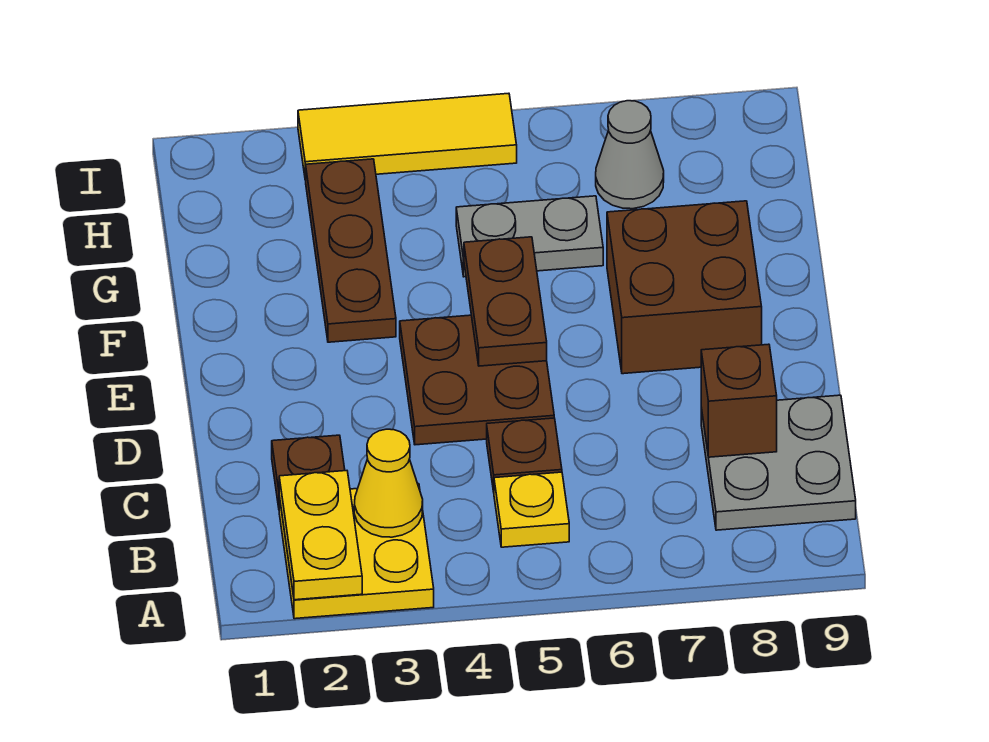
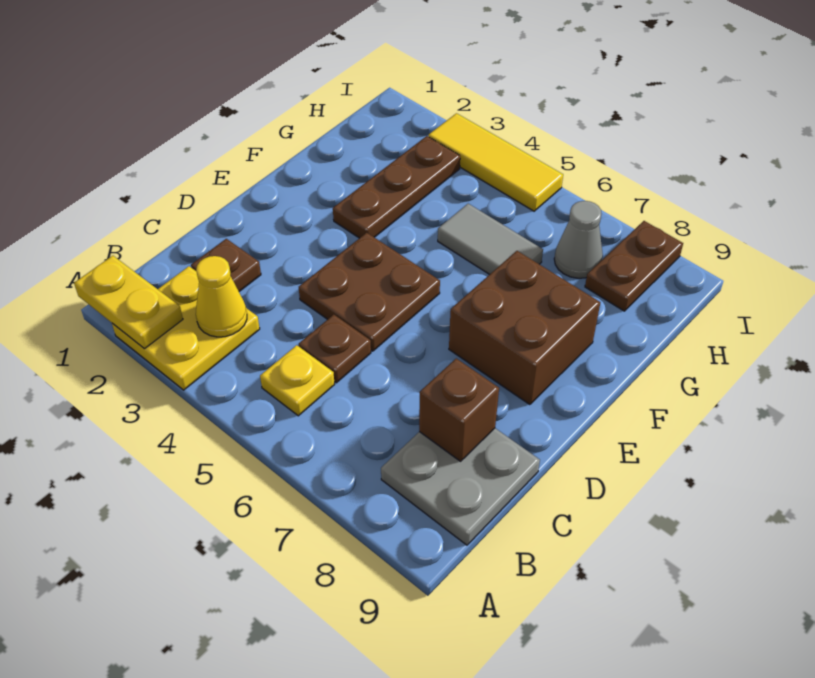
yellow plate A2:B2 level 2 -> yellow plate A1:A2 level 2
brown plate E5:F5 level 2 -> brown plate H8:I8 level 1
grey plate G5:G6 level 1 -> grey tile G5:G6 level 1

